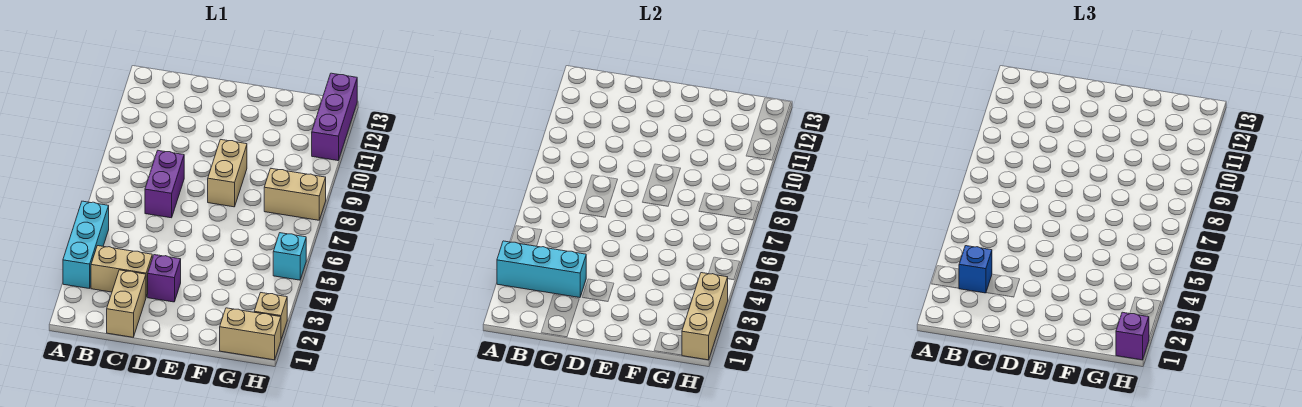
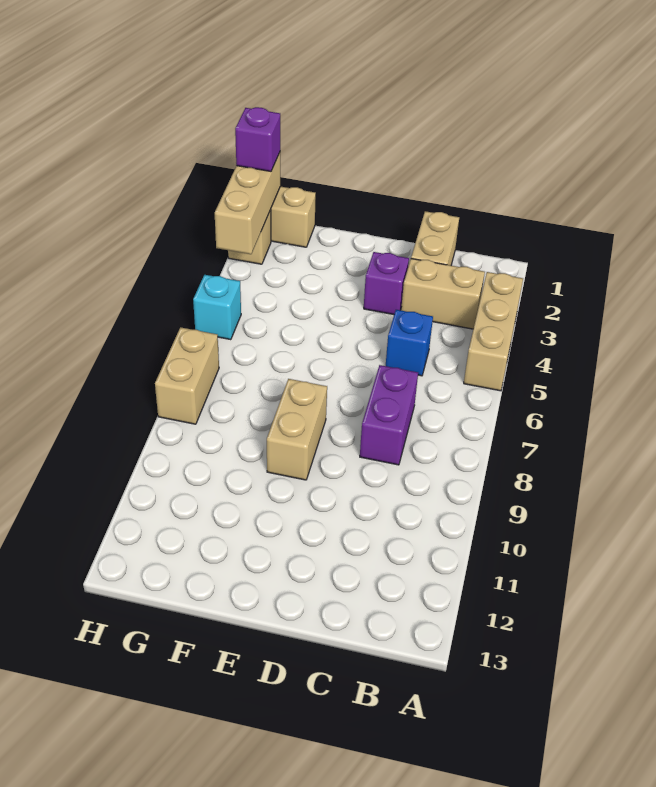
cyan brick A3:A5 level 1 -> tan brick A3:A5 level 1
cyan brick A3:C3 level 2 -> none
blue brick B3 level 3 -> blue brick C5 level 1
tan brick G8:H8 level 1 -> tan brick H7:H8 level 1
purple brick H11:H13 level 1 -> none

